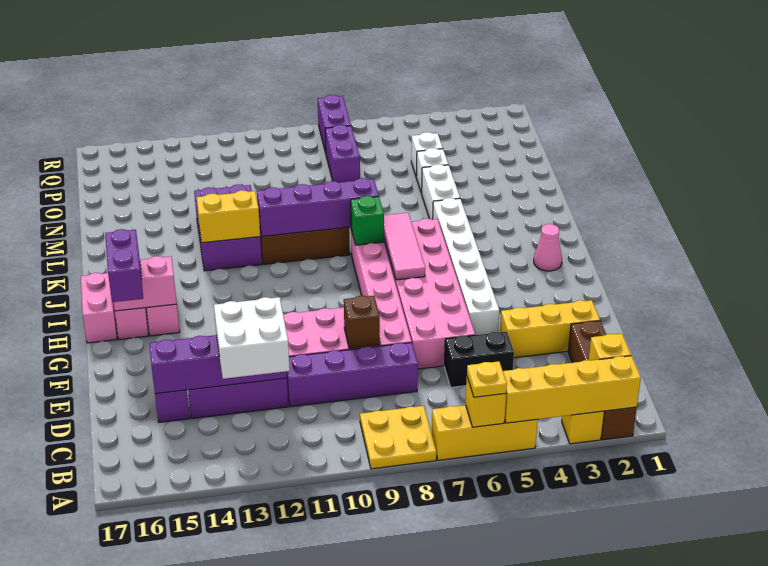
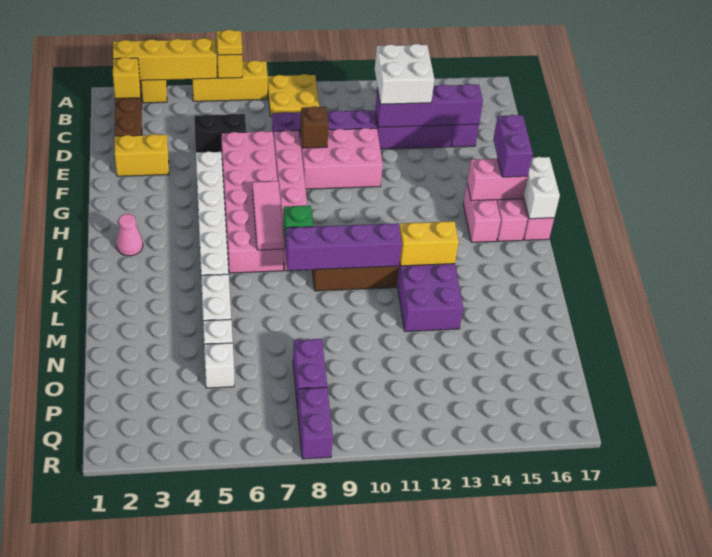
yellow brick E2:E4 level 1 -> yellow brick E2:E3 level 1
none -> white brick H17:I17 level 2

